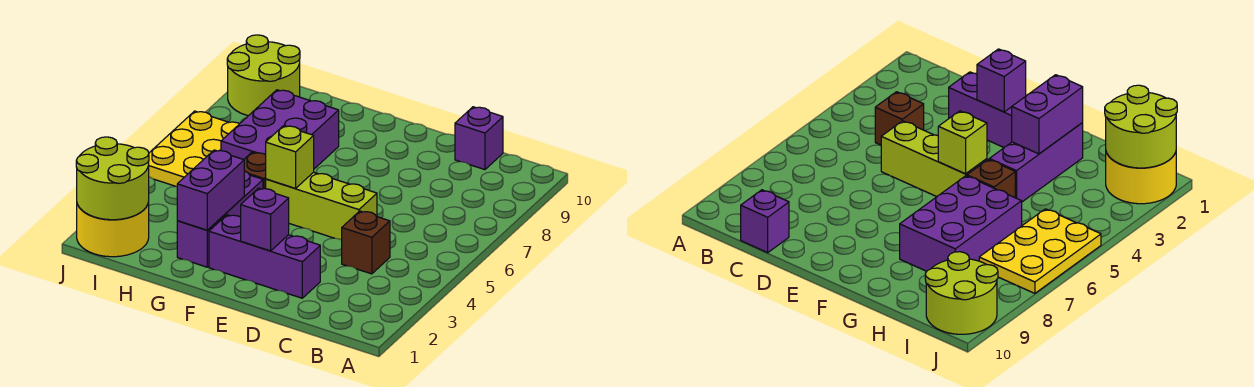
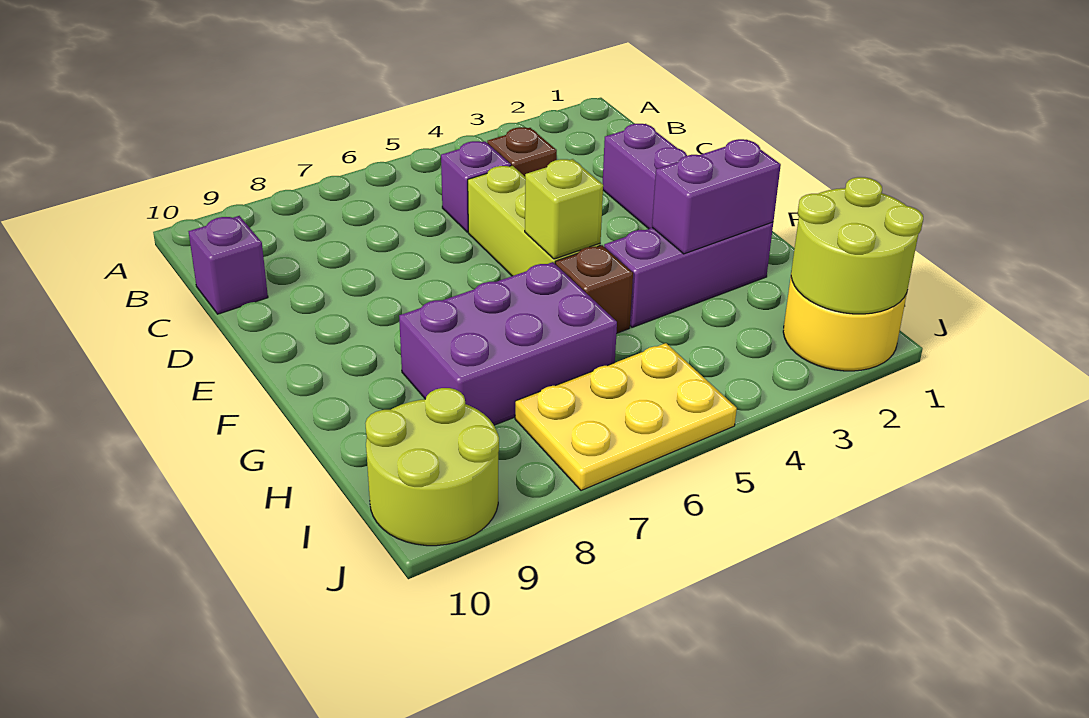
purple brick E2 level 2 -> purple brick C5 level 1

